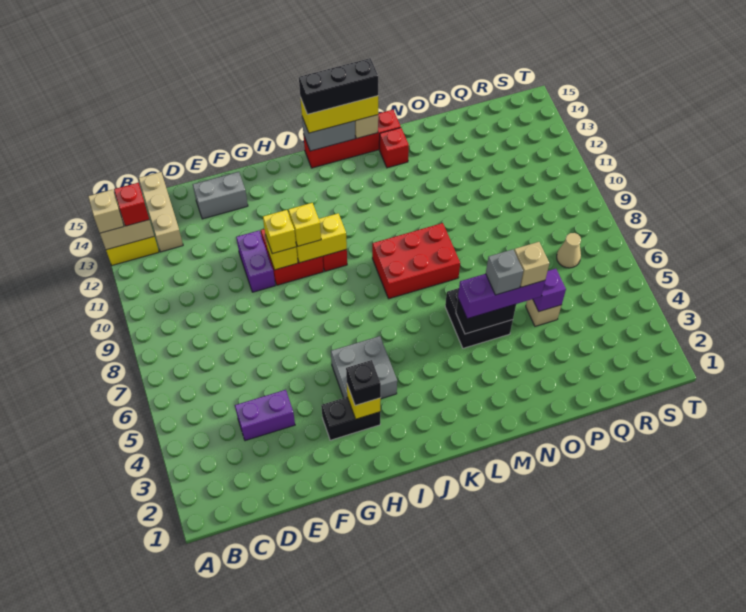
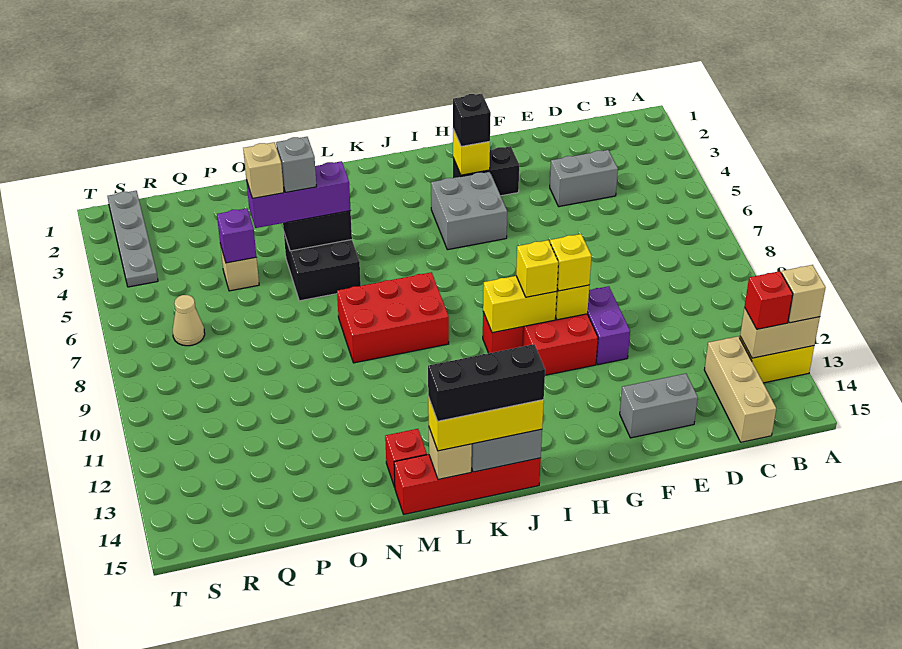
purple brick D4:E4 level 1 -> grey brick D4:E4 level 1
none -> grey plate S1:S4 level 1

